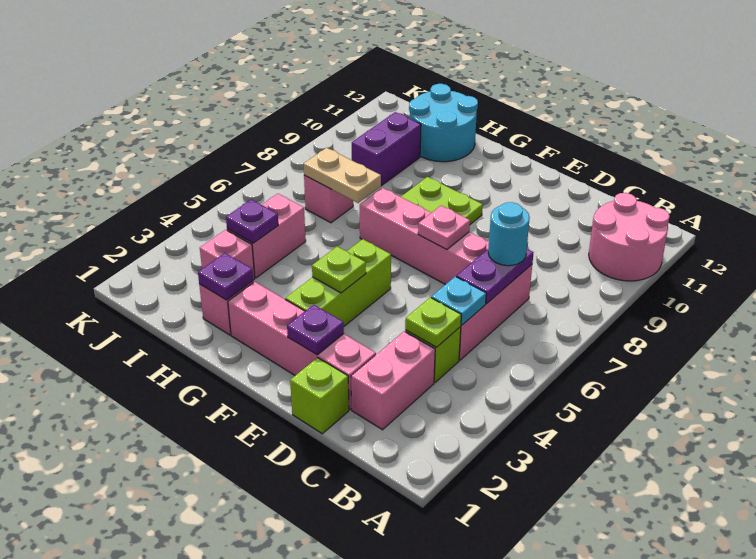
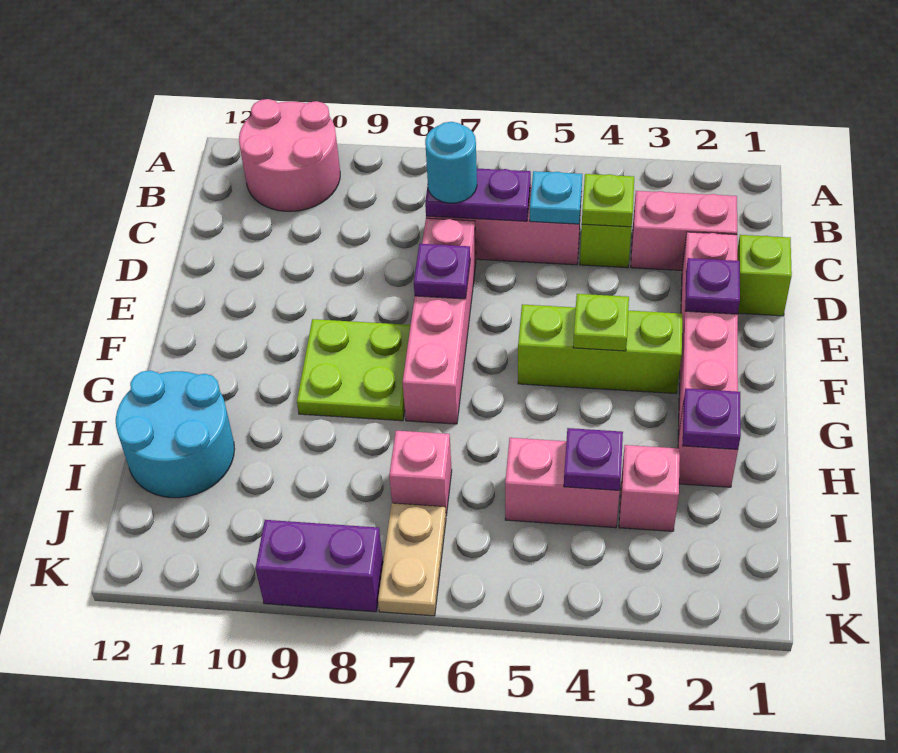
pink plate E7 level 2 -> purple plate E7 level 2
tan plate H7:I7 level 2 -> tan plate J7:K7 level 1
purple brick I9:I10 level 1 -> purple brick K8:K9 level 1

